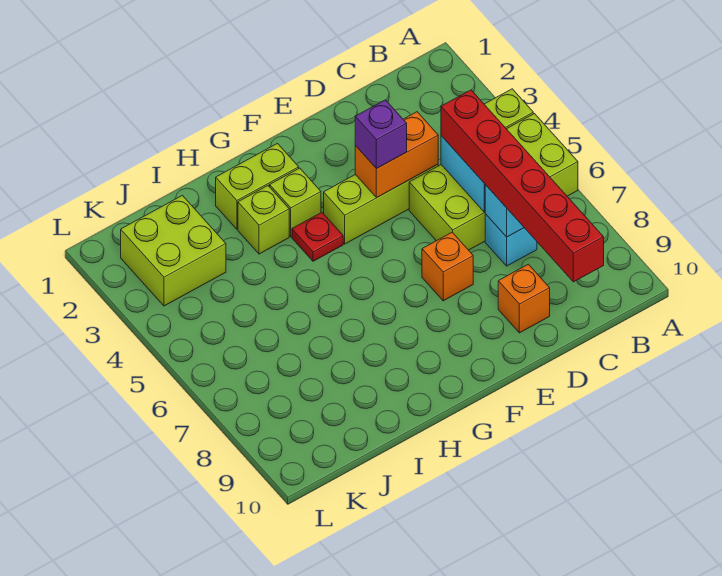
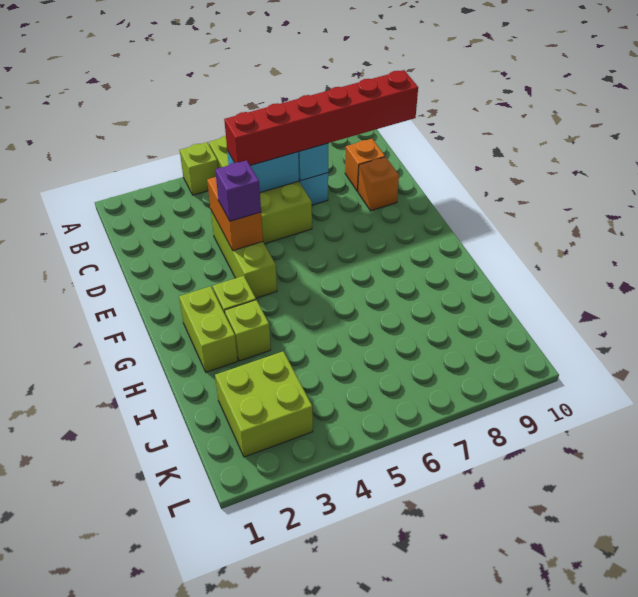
orange brick E7 level 1 -> orange brick C9 level 1
red plate G4 level 1 -> none

